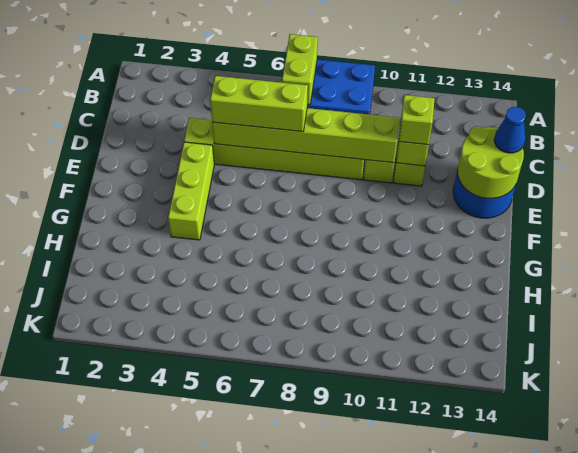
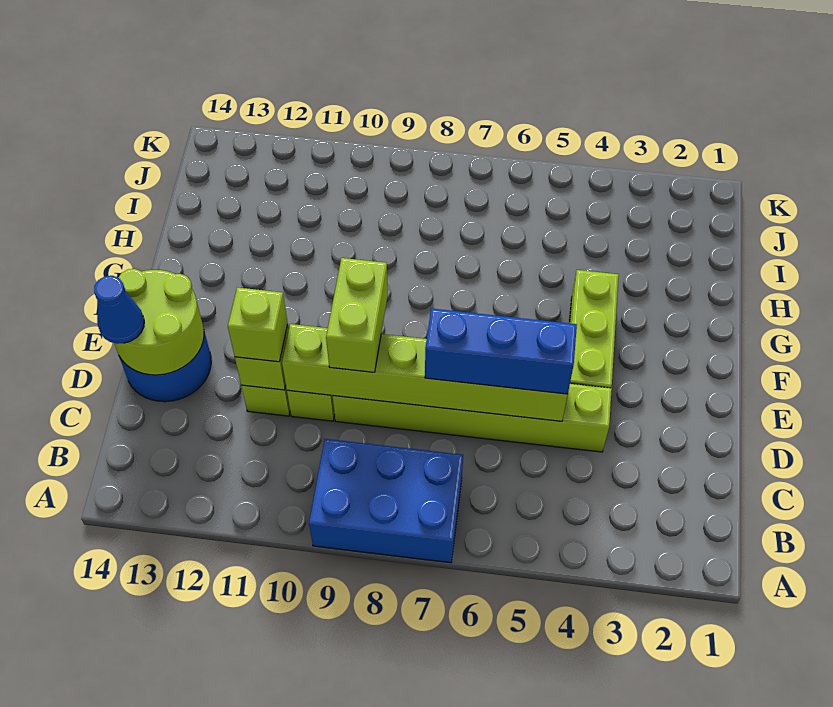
lime brick A7:B7 level 2 -> lime brick D9:E9 level 3
lime brick D5:D7 level 3 -> blue brick D5:D7 level 3

